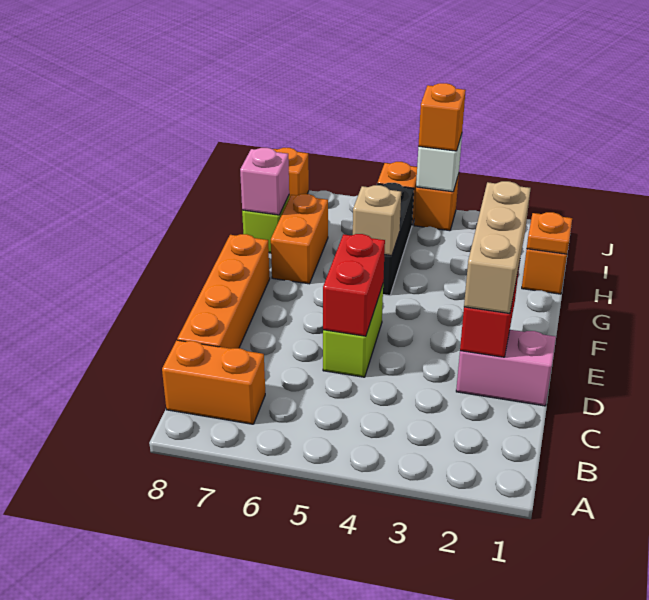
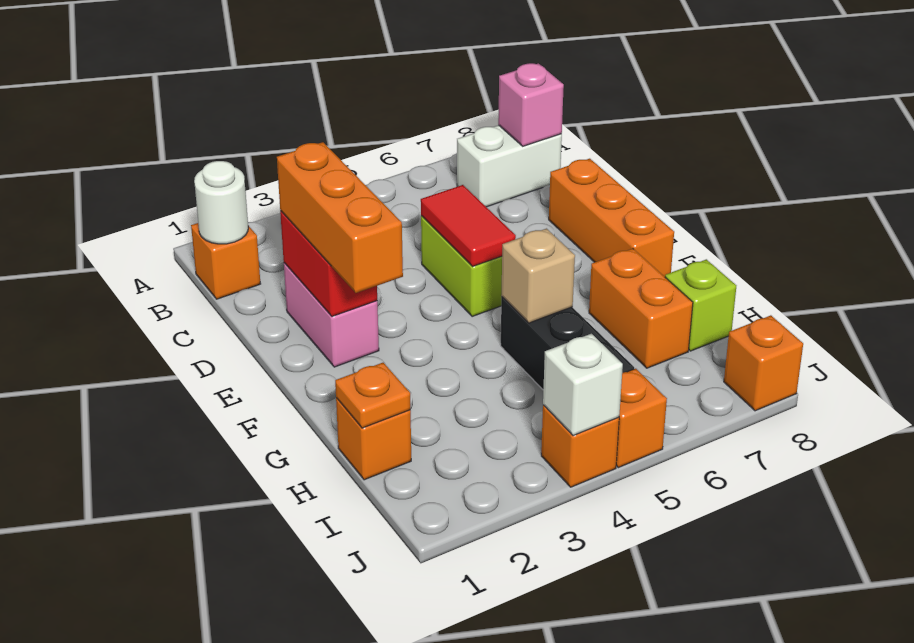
none -> white round brick B1 level 2
orange brick B7:B8 level 1 -> white brick B7:B8 level 1
orange brick C8:F8 level 1 -> orange brick D8:F8 level 1
pink brick D1:D2 level 1 -> pink brick D2:E2 level 1
tan brick D2:F2 level 3 -> orange brick D2:F2 level 3
red brick D5:E5 level 2 -> red tile D5:E5 level 2
pink brick H8 level 2 -> pink brick B8 level 2
orange brick J4 level 3 -> orange brick B1 level 1

